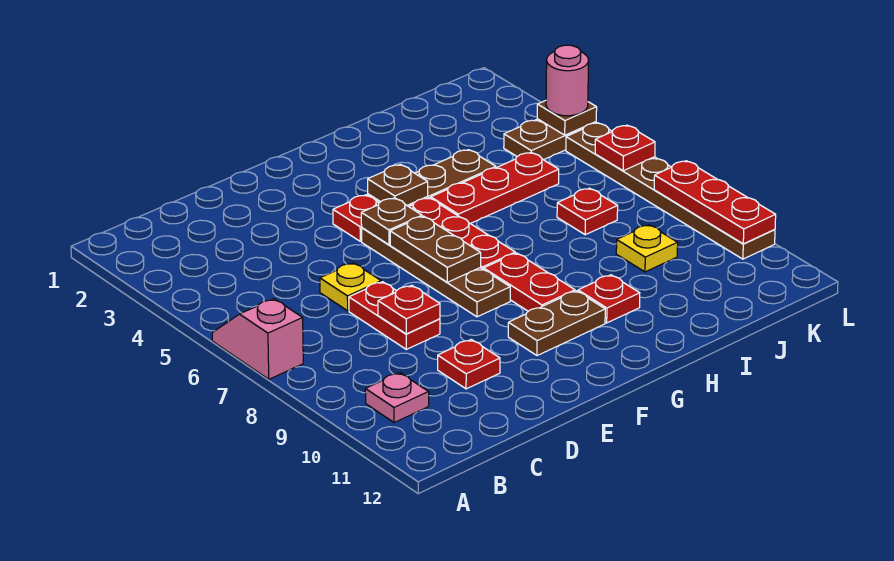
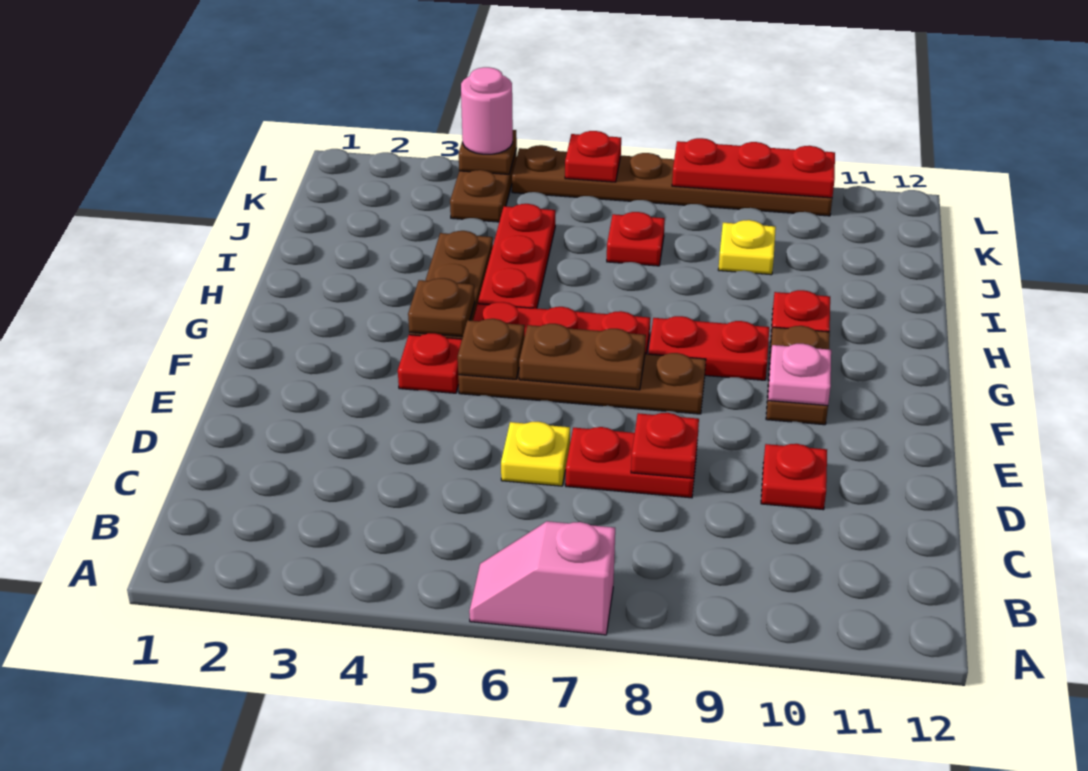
pink plate B10 level 1 -> pink plate F10 level 2

